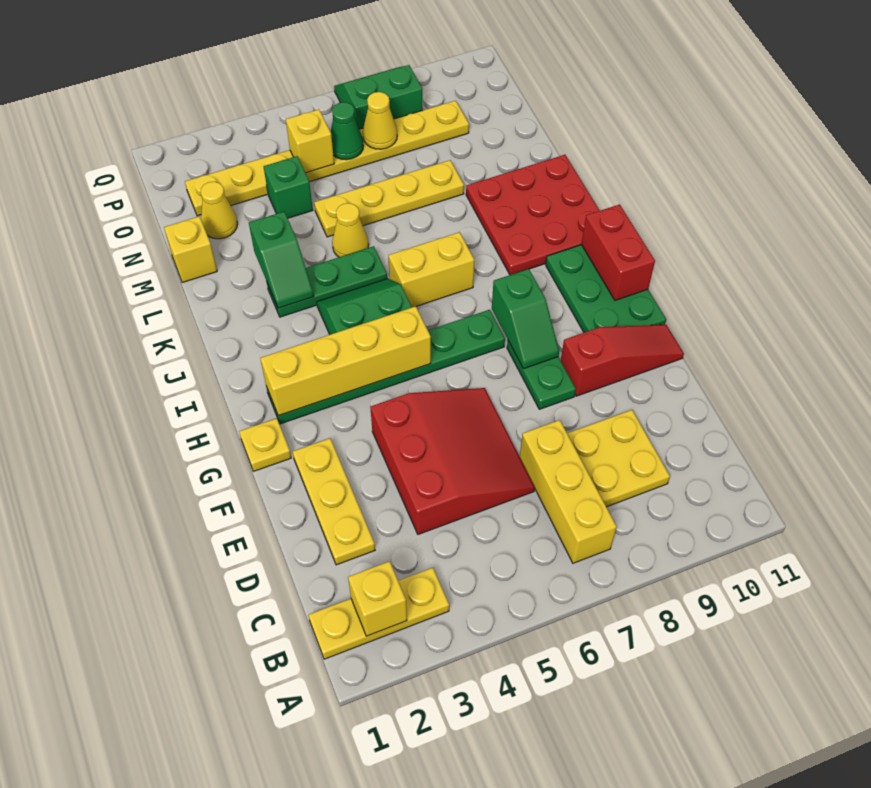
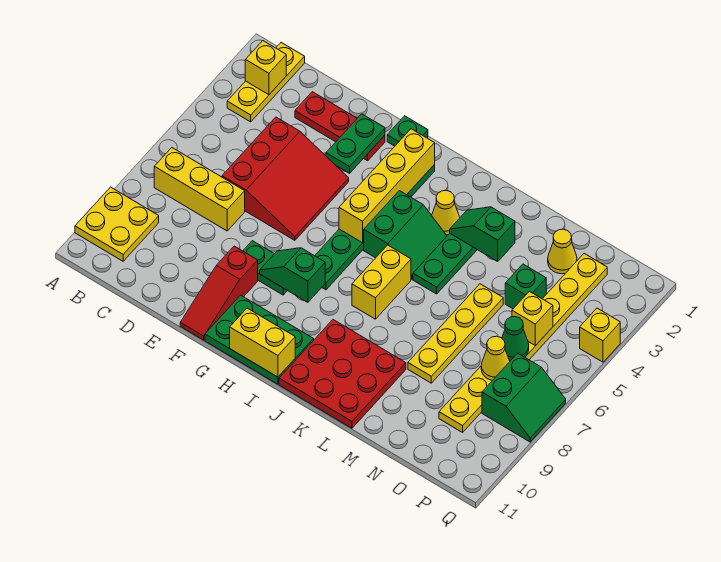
yellow plate C8:D9 level 1 -> yellow plate A9:B10 level 1
yellow plate D2:F2 level 1 -> red plate D2:F2 level 1
red slope D4:F6 level 1 top 4 -> red slope D4:F6 level 1 top D
none -> green plate F2:F3 level 2
yellow plate G1 level 1 -> green plate G1 level 1
red brick H11:I11 level 2 -> yellow brick H11:I11 level 2
yellow cone L5 level 1 -> yellow cone J3 level 1
yellow brick M1 level 1 -> yellow brick Q4 level 1

